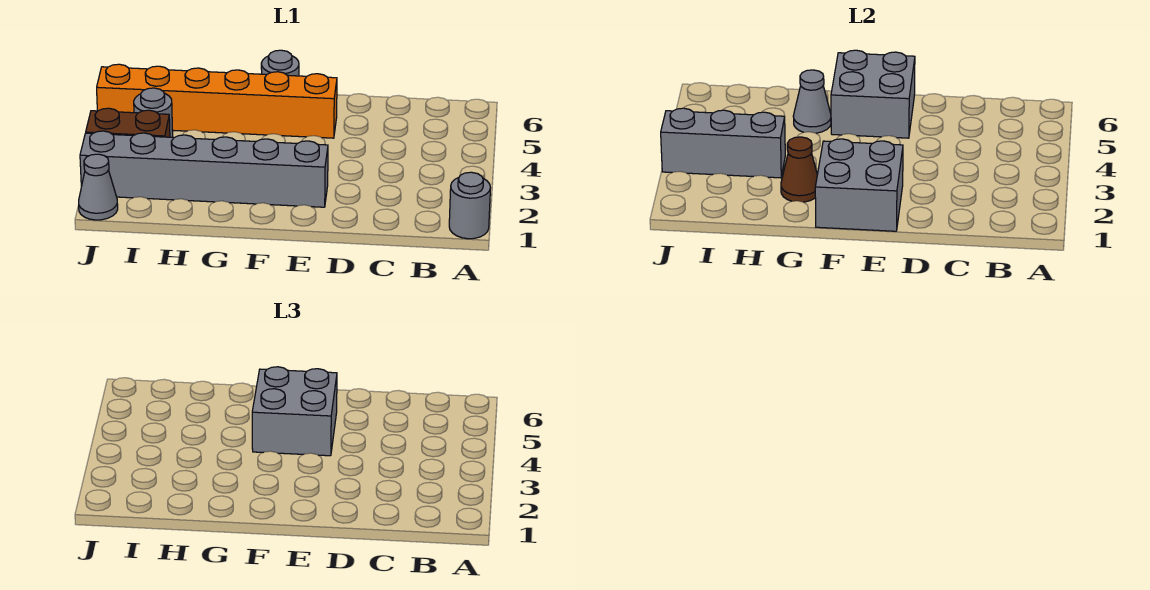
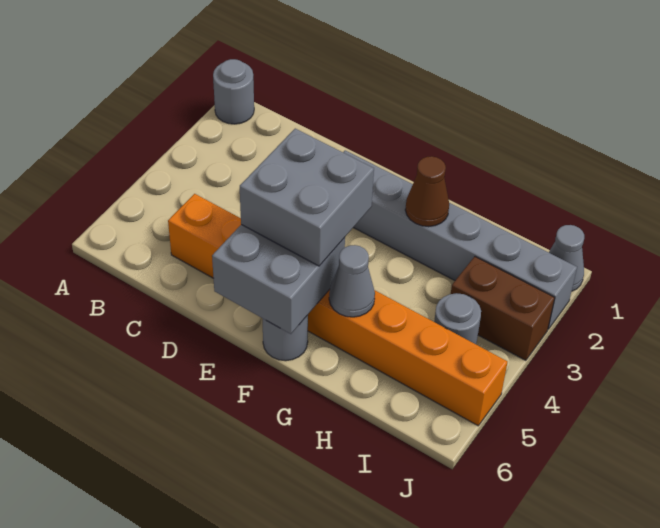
grey brick E1:F2 level 2 -> none
orange brick E5:J5 level 1 -> orange brick C5:J5 level 1
grey brick H3:J3 level 2 -> none

